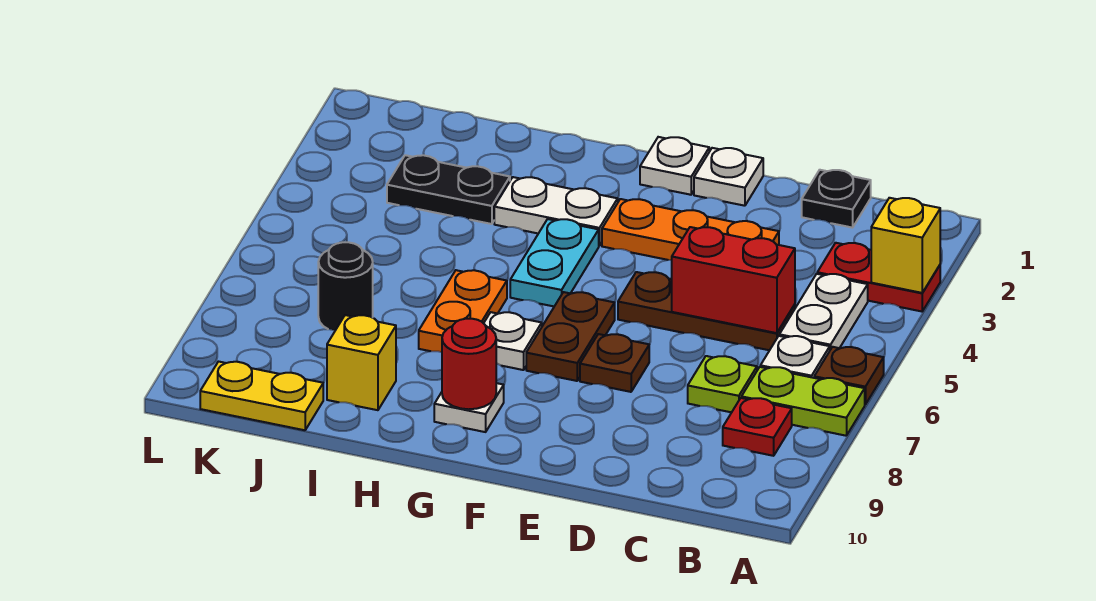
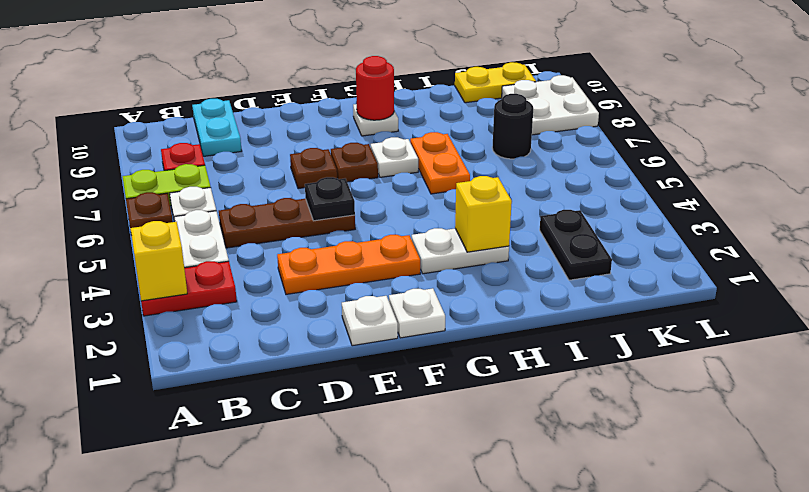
black plate C1 level 1 -> black plate E5 level 2
red brick C5:D5 level 2 -> none
lime plate C7 level 1 -> none
brown plate F6:F7 level 1 -> brown plate F7 level 1
cyan plate G4:G5 level 1 -> cyan plate C9:C10 level 1
black plate I3:J3 level 1 -> black plate J2:J3 level 1
yellow brick I9 level 1 -> yellow brick H3 level 2
none -> white plate K8:L9 level 1

